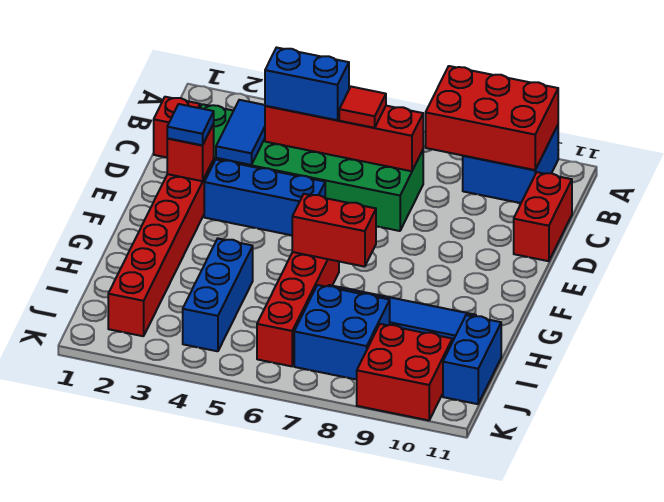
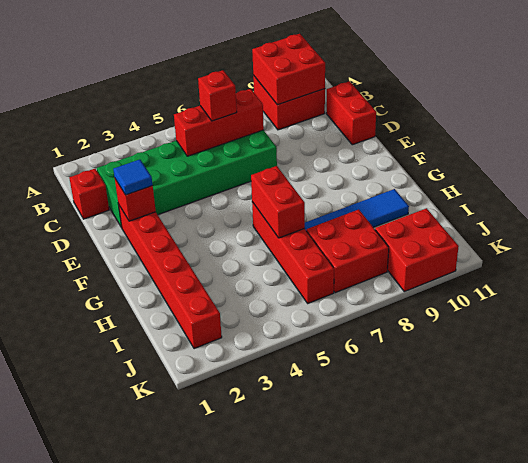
red brick A8:B10 level 2 -> red brick A9:B10 level 2
blue brick A9:B10 level 1 -> red brick A9:B10 level 1
blue tile C3:D3 level 2 -> none
red brick C4:C7 level 2 -> red brick C5:C7 level 2
blue brick C4:C5 level 3 -> none
red tile C6 level 3 -> red brick C6 level 3
blue brick E3:E5 level 1 -> none
red brick G6:G7 level 2 -> red brick G6:H6 level 2
blue brick H4:J4 level 1 -> none
blue brick I7:J8 level 1 -> red brick I7:J8 level 1
blue brick I11:J11 level 1 -> none

